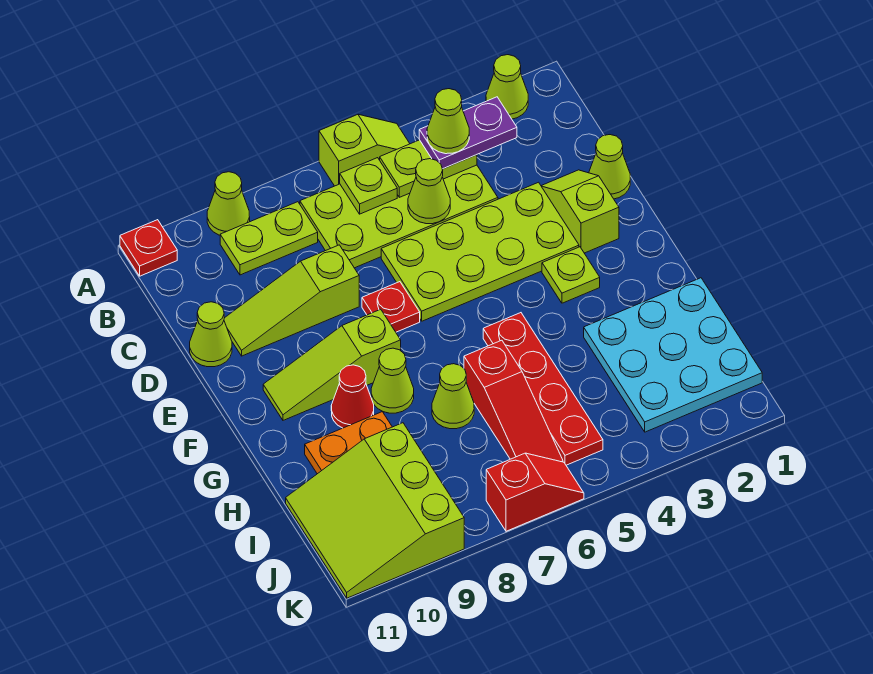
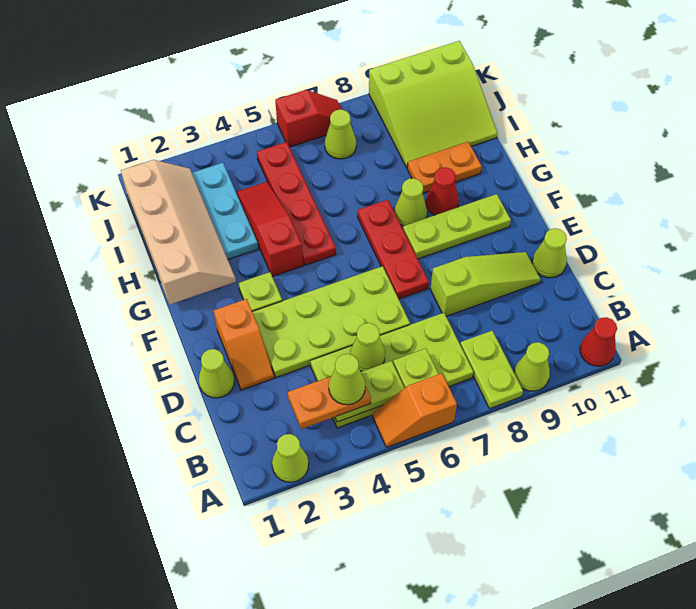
lime slope A5:A6 level 1 top 6 -> orange slope A5:A6 level 1 top 6
red plate A11 level 1 -> red cone A11 level 1
purple plate B3:B4 level 3 -> orange plate B3:B4 level 3
lime plate B8:B9 level 1 -> lime plate A8:B8 level 1
lime slope D2:E2 level 1 top E -> orange slope D2:E2 level 1 top E
red plate E7 level 1 -> red plate E7:G7 level 1
lime slope F8:F10 level 1 top 8 -> lime plate F8:F10 level 1
none -> tan slope G1:J2 level 2 top 1
red slope H6:J6 level 1 top H -> red slope G4:I4 level 1 top G
lime cone H7 level 1 -> lime cone J7 level 1
lime slope I9:K11 level 1 top 9 -> lime slope I9:K11 level 1 top K
red slope K6:K7 level 1 top 7 -> red slope K6:K7 level 1 top 6

